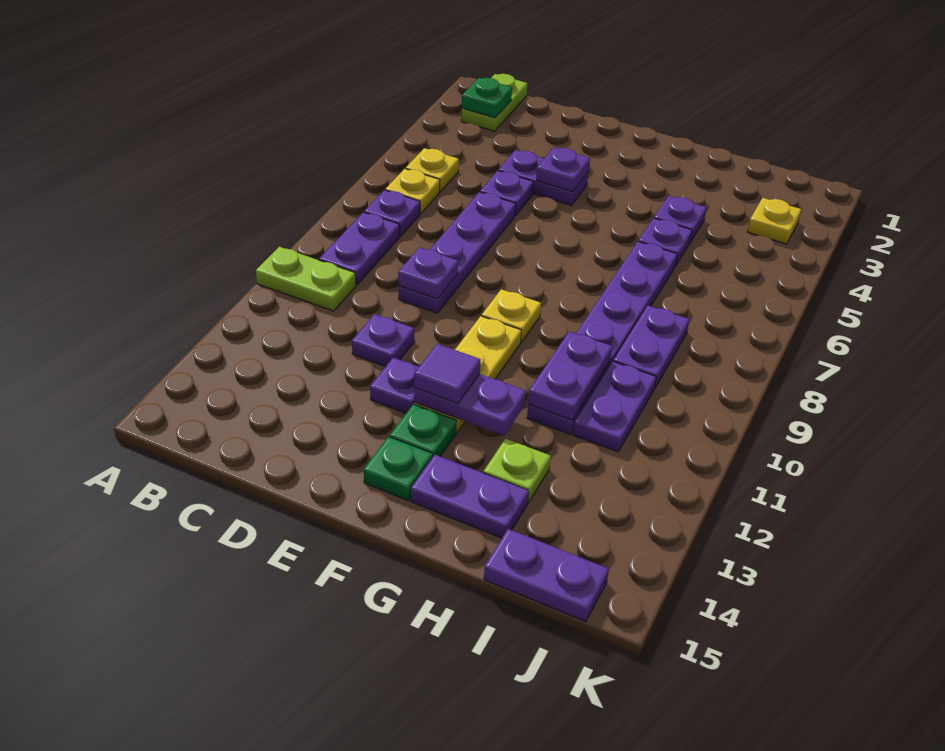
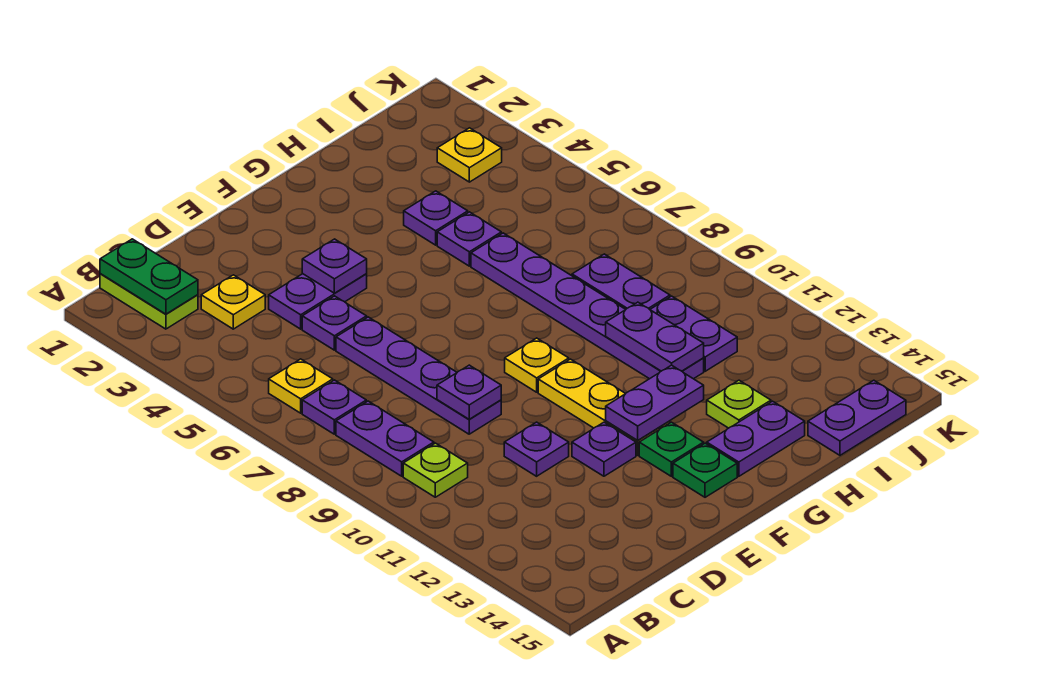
lime plate A10:B10 level 1 -> lime plate B10 level 1
green plate B2 level 2 -> green plate B1:B2 level 2
yellow plate B5 level 1 -> yellow plate C3 level 1
purple tile F12 level 3 -> none

